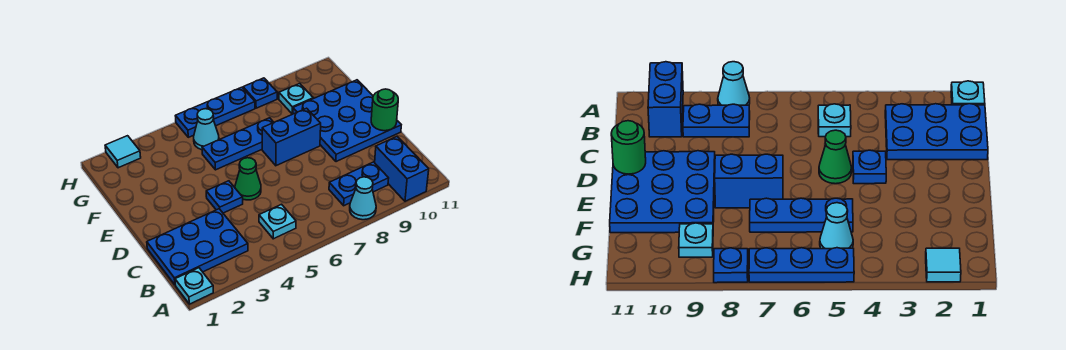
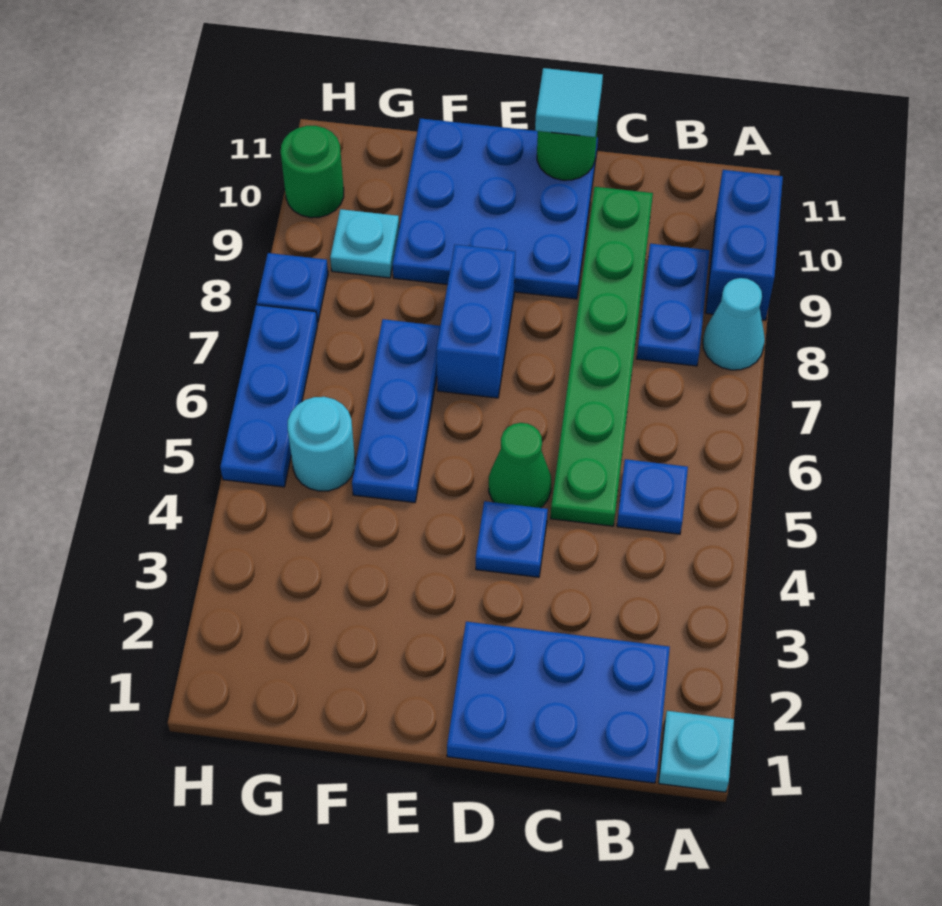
blue brick A10:B10 level 1 -> blue brick A9:A10 level 1
blue plate B1:C3 level 1 -> blue plate B1:D2 level 1
cyan plate B5 level 1 -> blue plate B5 level 1
none -> green plate C5:C10 level 1
cyan cone G5 level 1 -> cyan round brick G5 level 1
cyan tile H2 level 1 -> cyan tile D11 level 3
none -> green round brick H10 level 1

